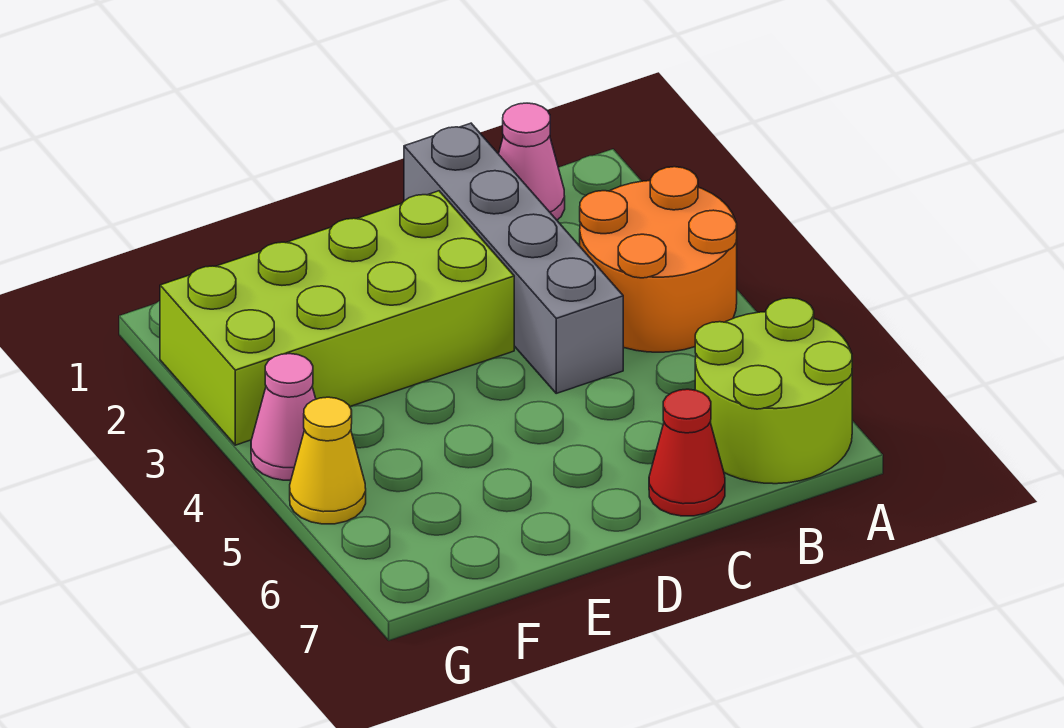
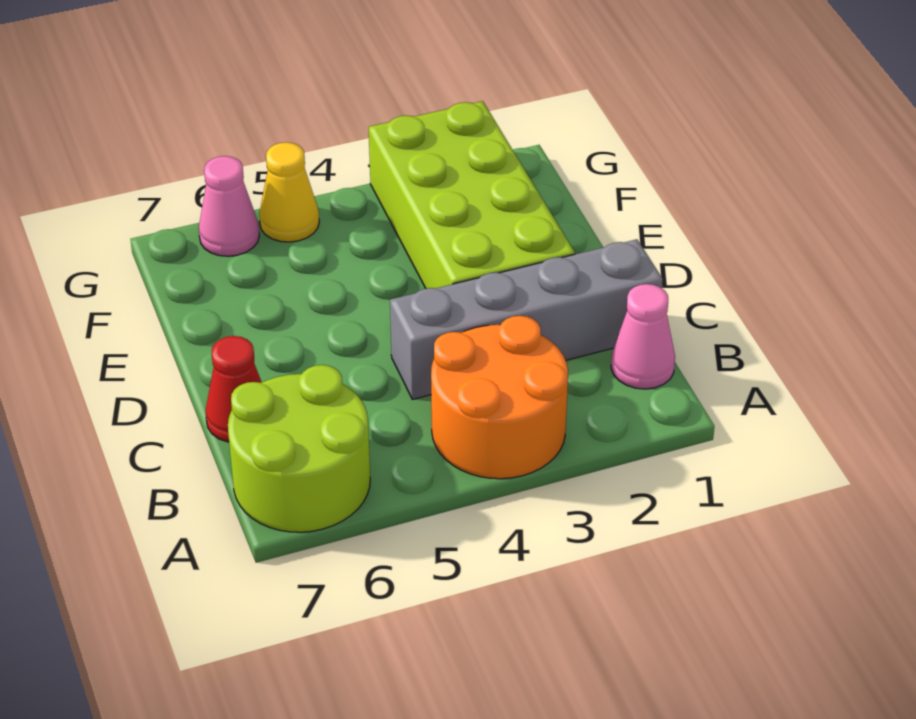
pink cone G4 level 1 -> pink cone G6 level 1

